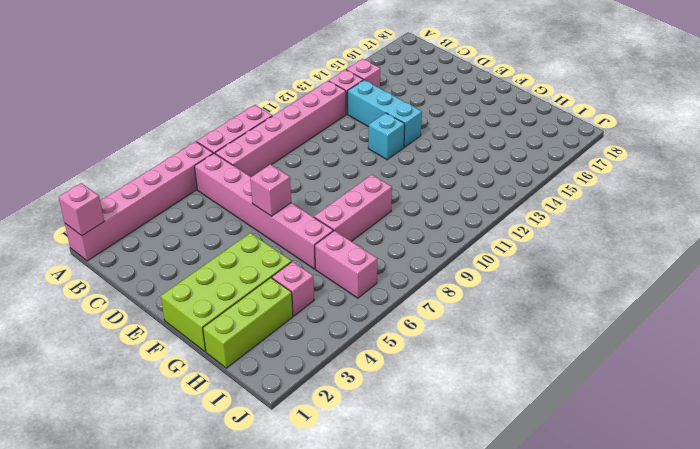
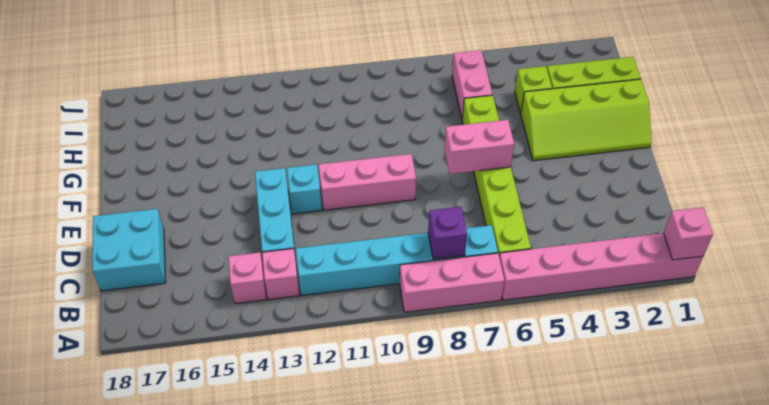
pink brick B6:G6 level 1 -> lime brick B6:G6 level 1
pink brick B7:B12 level 1 -> cyan brick B7:B12 level 1
none -> purple brick B8 level 2
none -> cyan brick C17:D18 level 1
pink brick E6 level 2 -> pink brick E6:E7 level 2
lime brick F1:G4 level 1 -> lime slope F1:G4 level 1 top G
pink brick G7:G9 level 1 -> pink brick E9:E11 level 1
pink brick H4 level 1 -> lime brick H4 level 1

